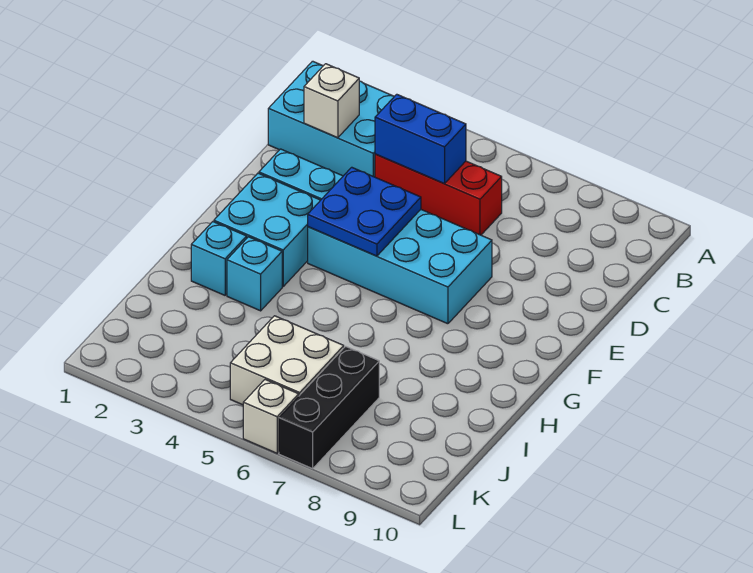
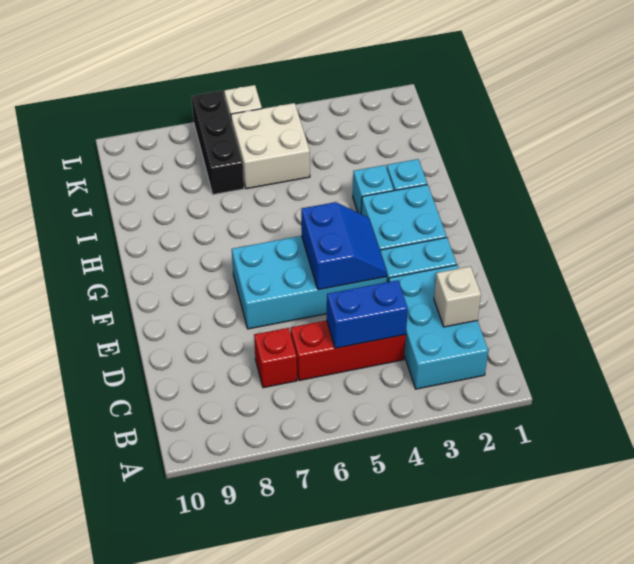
cyan brick B1:C3 level 1 -> cyan brick B2:D3 level 1
none -> red brick C7 level 1
blue plate E4:F5 level 2 -> blue slope E4:F5 level 2 top 5

